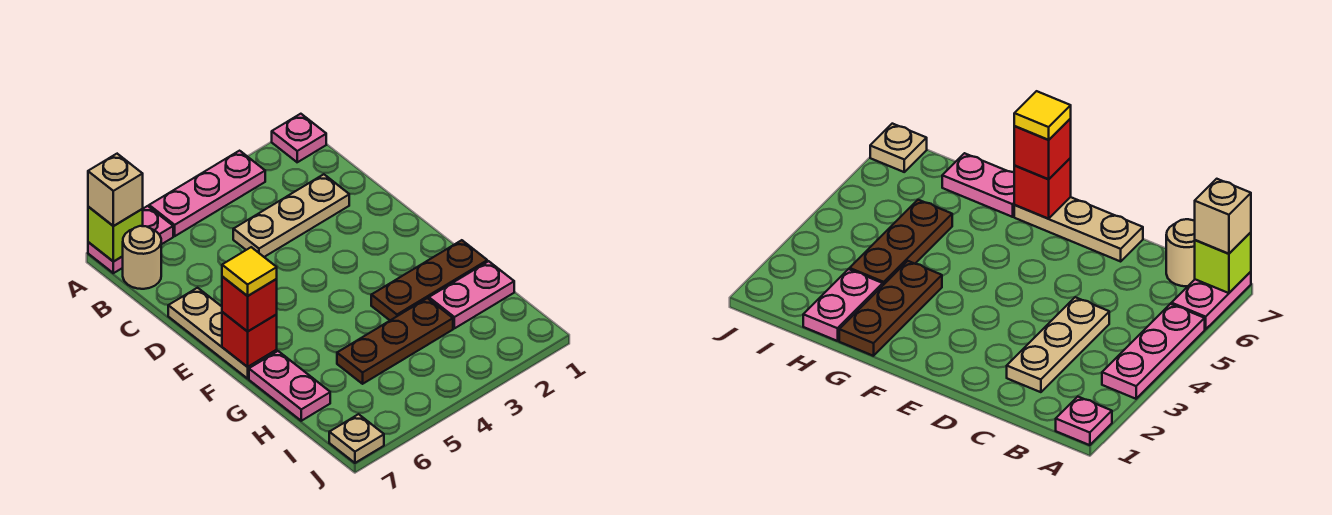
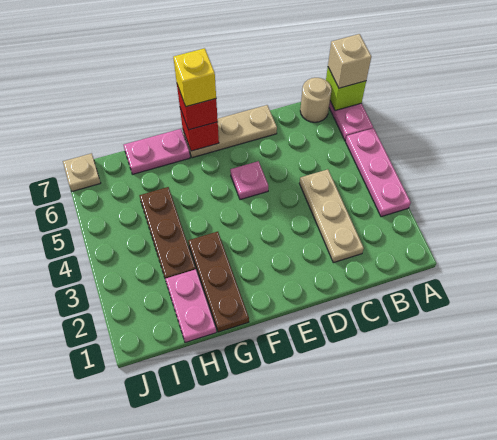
pink plate A1 level 1 -> pink plate E5 level 1
yellow tile F7 level 4 -> yellow brick F7 level 4

